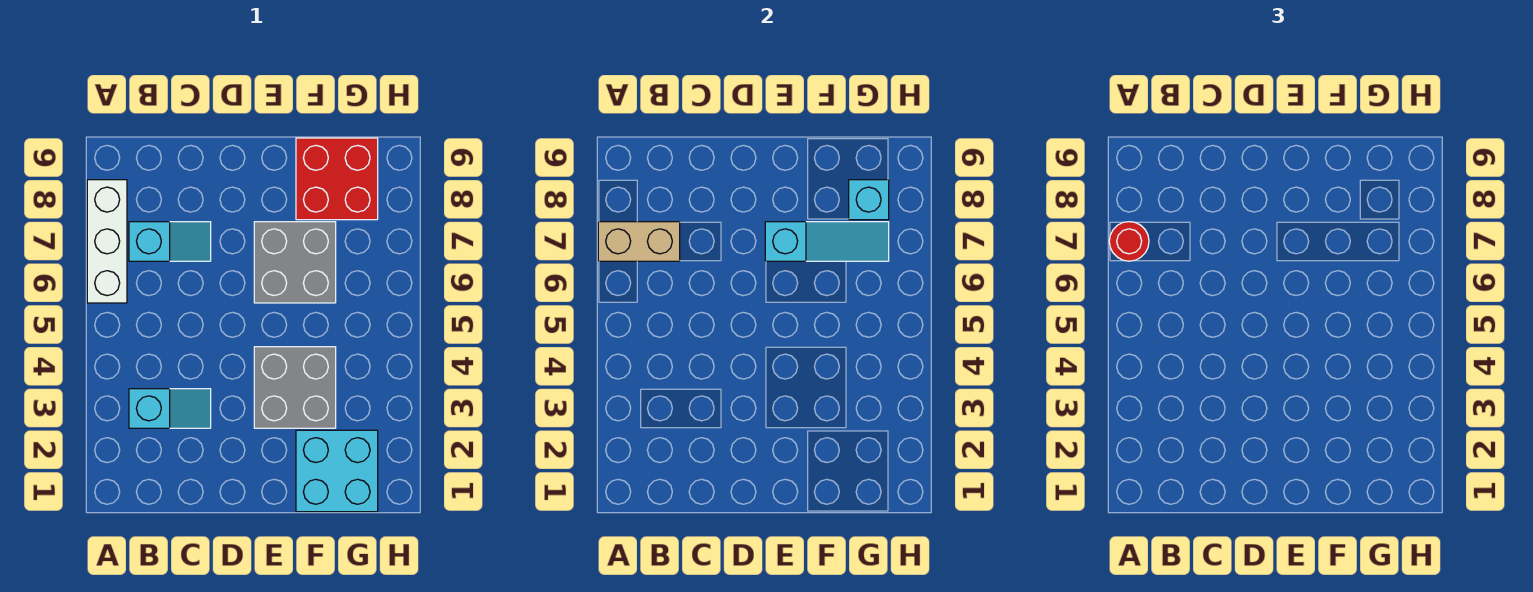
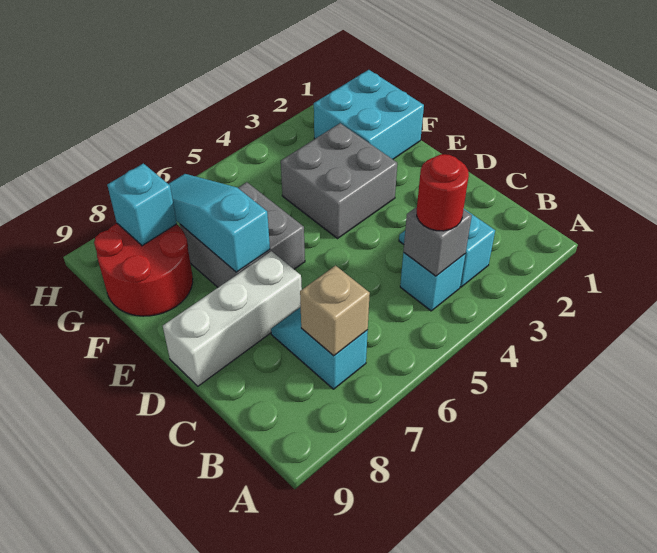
white brick A6:A8 level 1 -> white brick D7:D9 level 1
tan brick A7:B7 level 2 -> tan brick B7 level 2
red round brick A7 level 3 -> red round brick B4 level 3
none -> cyan brick B4 level 1
none -> grey brick B4 level 2
red brick F8:G9 level 1 -> red round brick F8:G9 level 1

